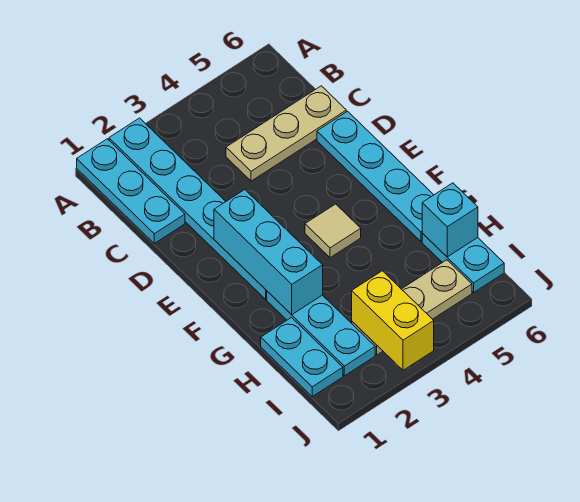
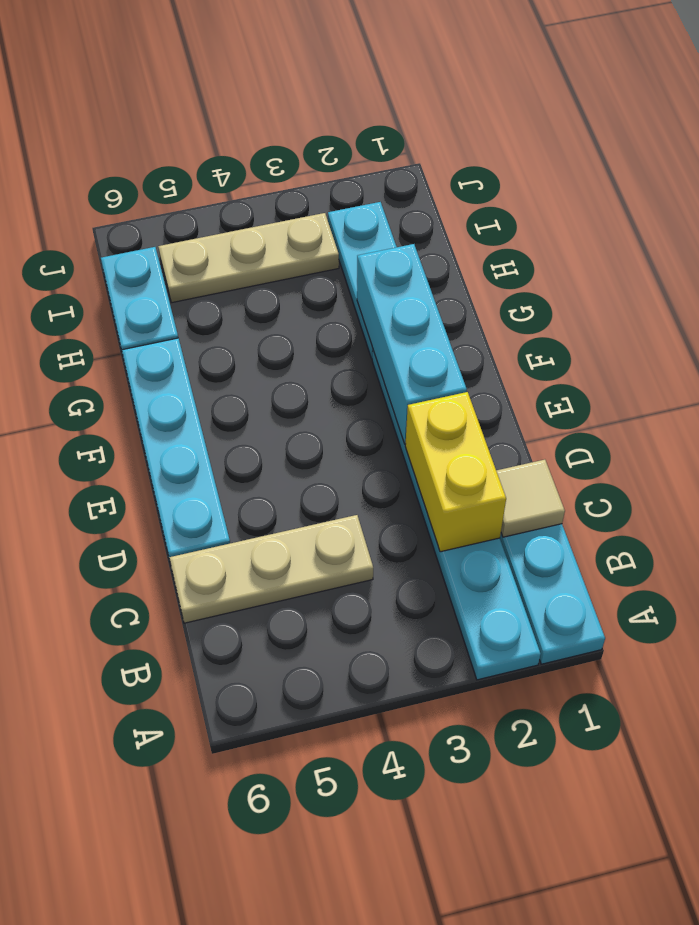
tan tile F4 level 1 -> tan tile C1 level 2
cyan plate H1:I1 level 1 -> none
cyan brick H6 level 2 -> none
yellow brick I3:J3 level 2 -> yellow brick C2:D2 level 2

